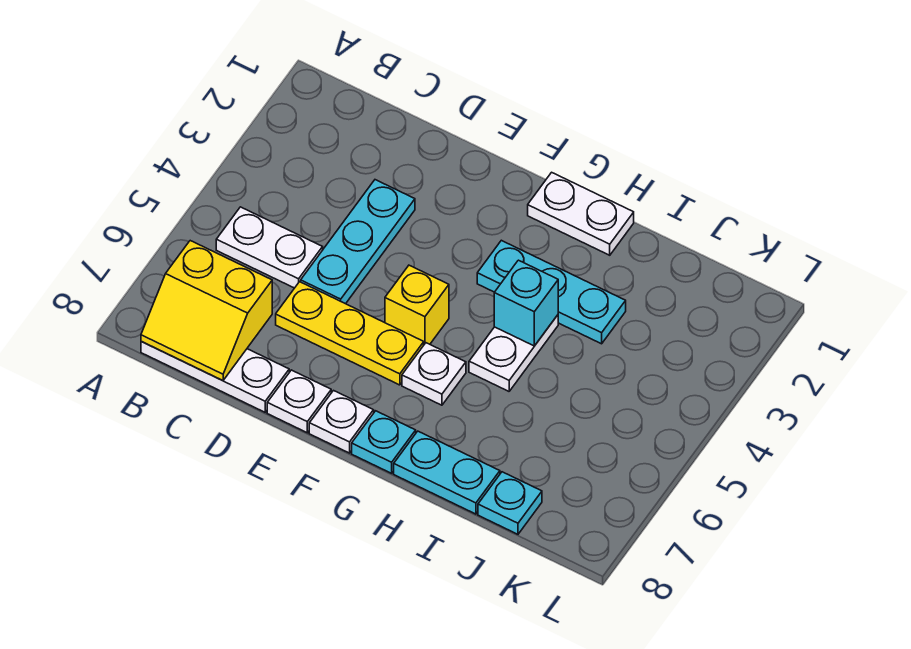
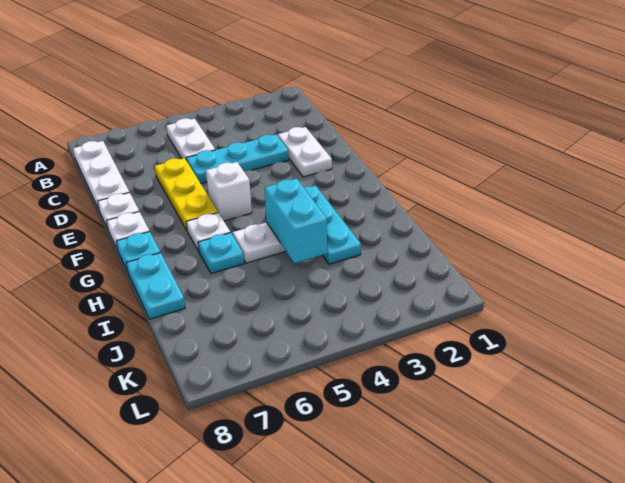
yellow slope B7:C8 level 2 top 7 -> none
yellow brick F5 level 1 -> white brick F5 level 1
white plate G1:H1 level 1 -> white plate D2:E2 level 1
cyan brick H4 level 2 -> cyan brick H4:I4 level 2
cyan plate J8 level 1 -> cyan plate H6 level 1

